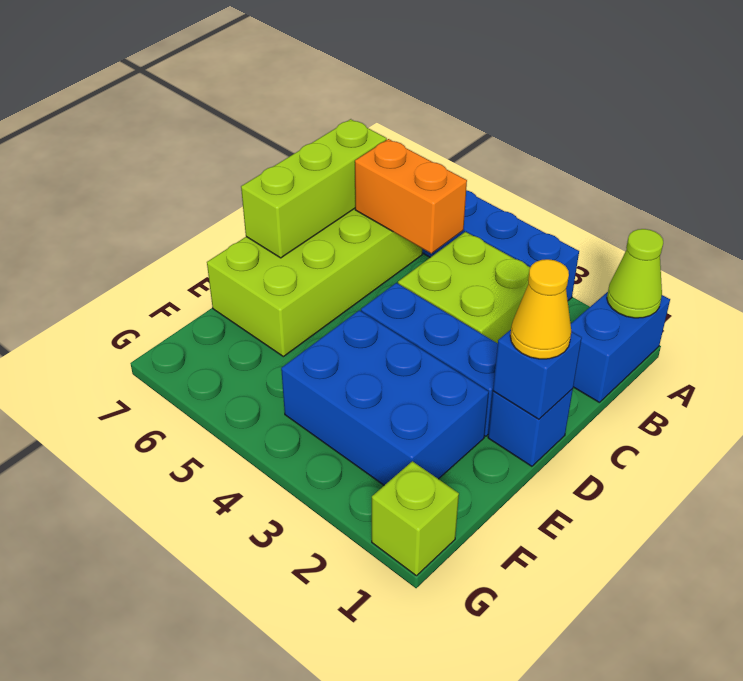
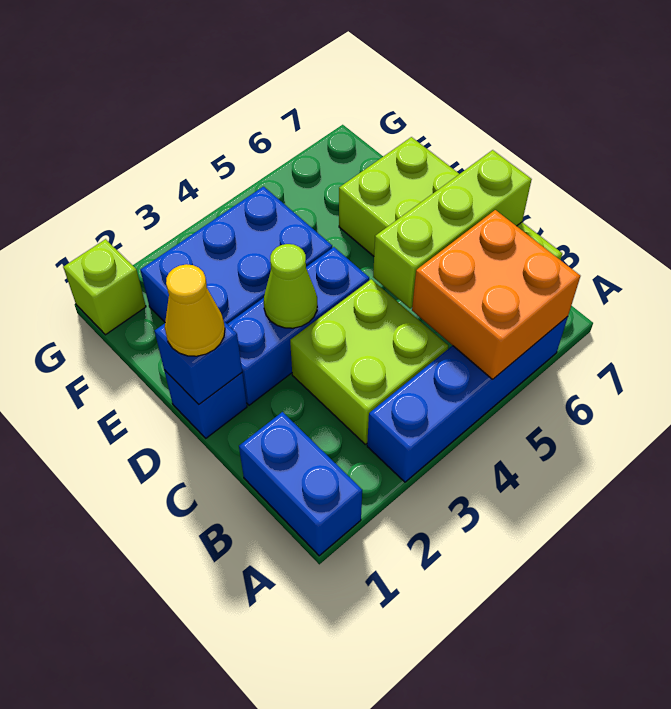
lime cone A1 level 2 -> lime cone D3 level 2
orange brick B5:B6 level 2 -> orange brick A5:B6 level 2
lime brick B7:D7 level 2 -> lime brick C5:C7 level 2

